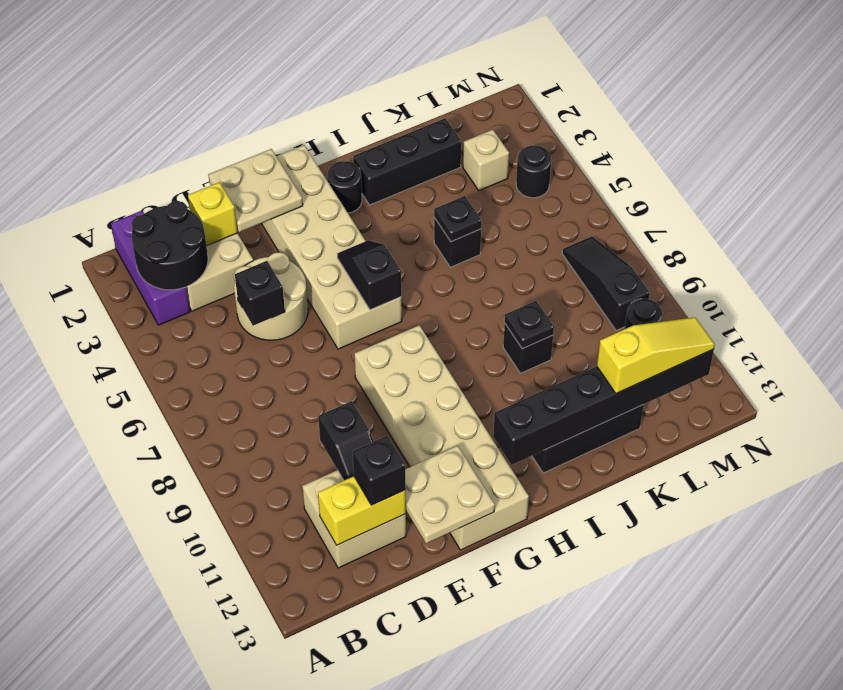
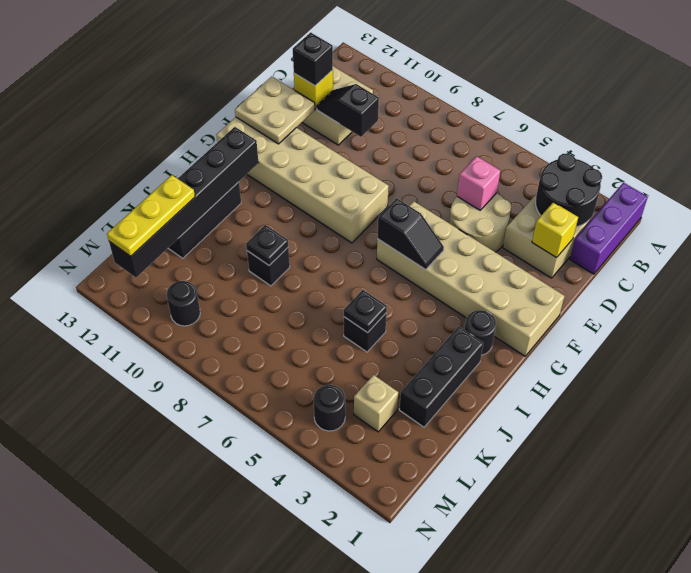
purple brick B1:B3 level 1 -> purple brick A1:C1 level 1
yellow brick C12:D12 level 2 -> yellow brick D12 level 2
black brick D5 level 2 -> pink brick D5 level 2
tan plate E1:F2 level 2 -> none
yellow slope K12:M12 level 3 top K -> yellow plate K12:M12 level 3
black slope M7:M9 level 1 top 9 -> none

